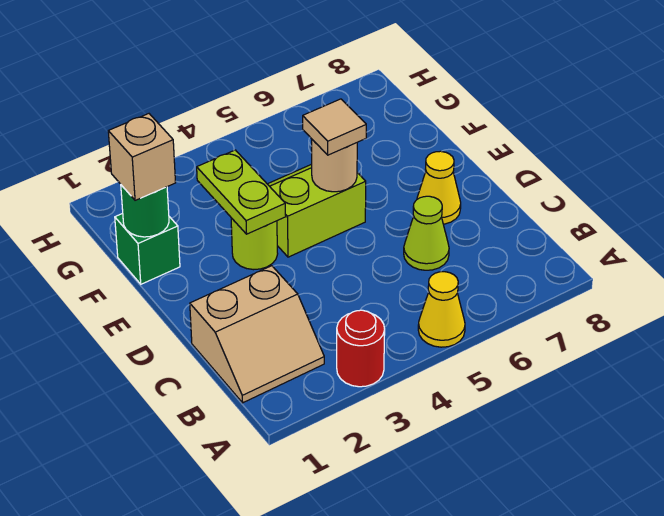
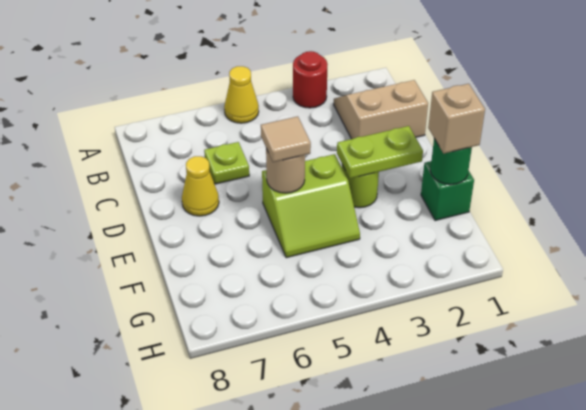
lime cone C6 level 1 -> lime plate C6 level 1
lime plate E3:F3 level 2 -> lime plate E2:E3 level 2

